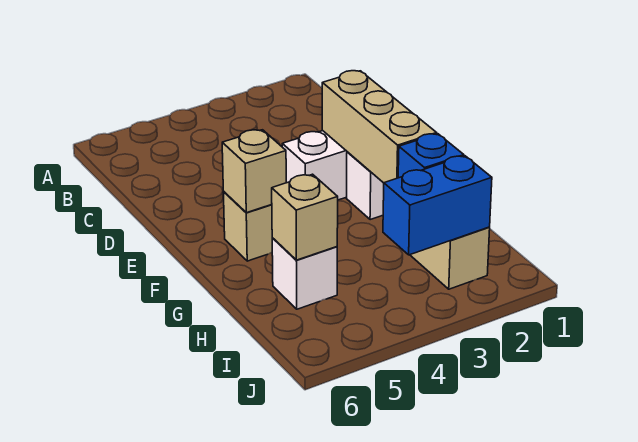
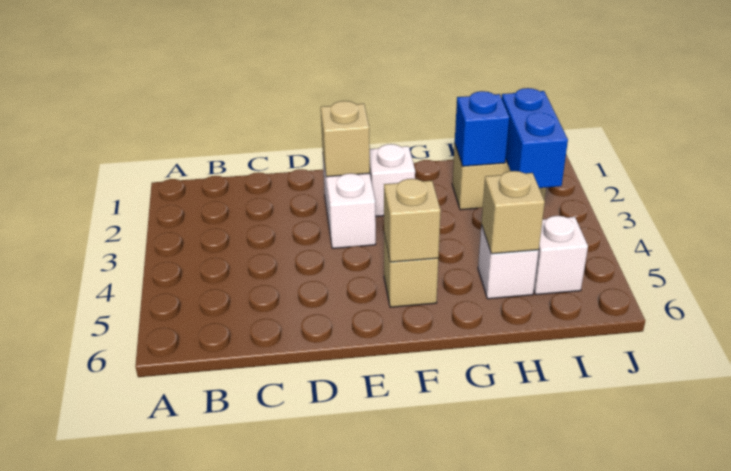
tan brick E2:G2 level 2 -> tan brick E2 level 2
none -> white brick I5 level 1

